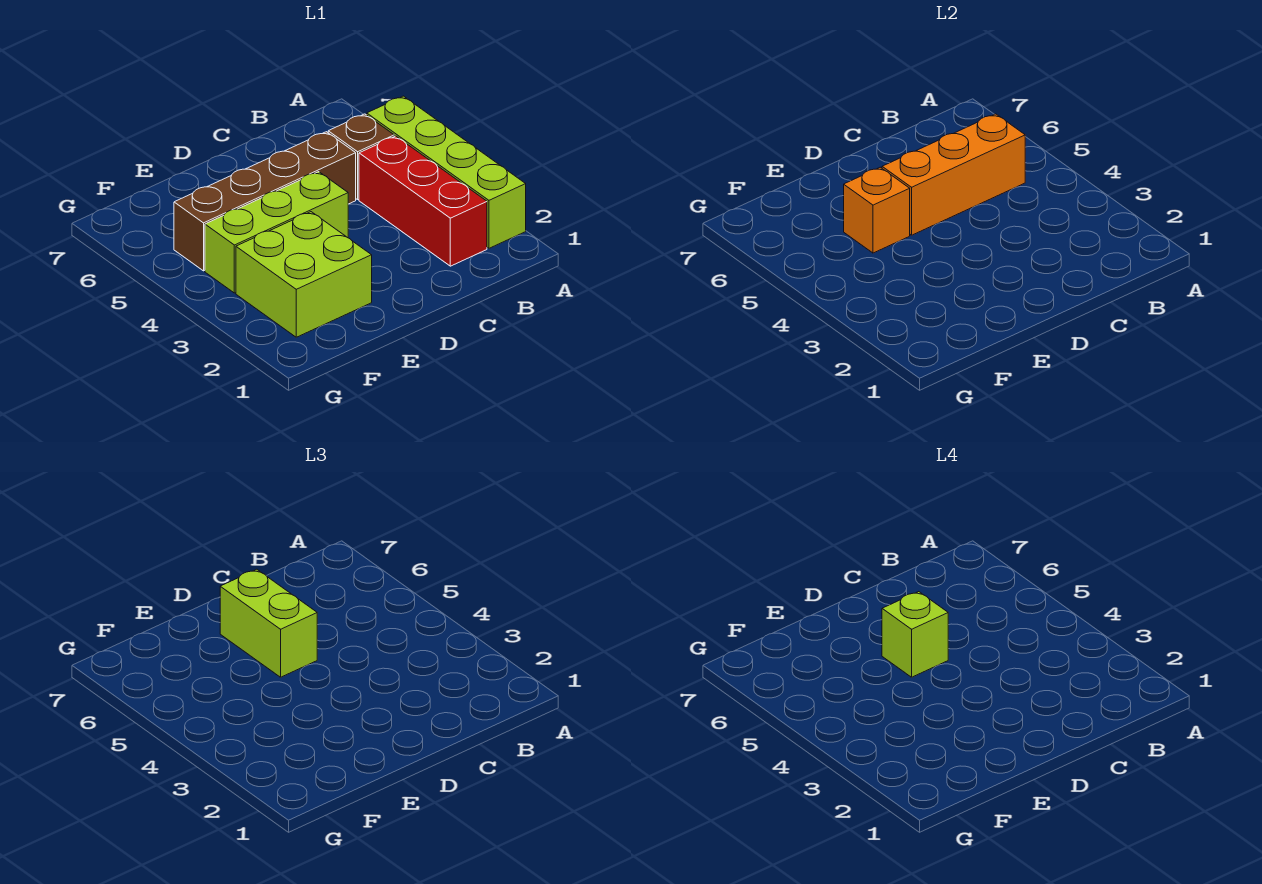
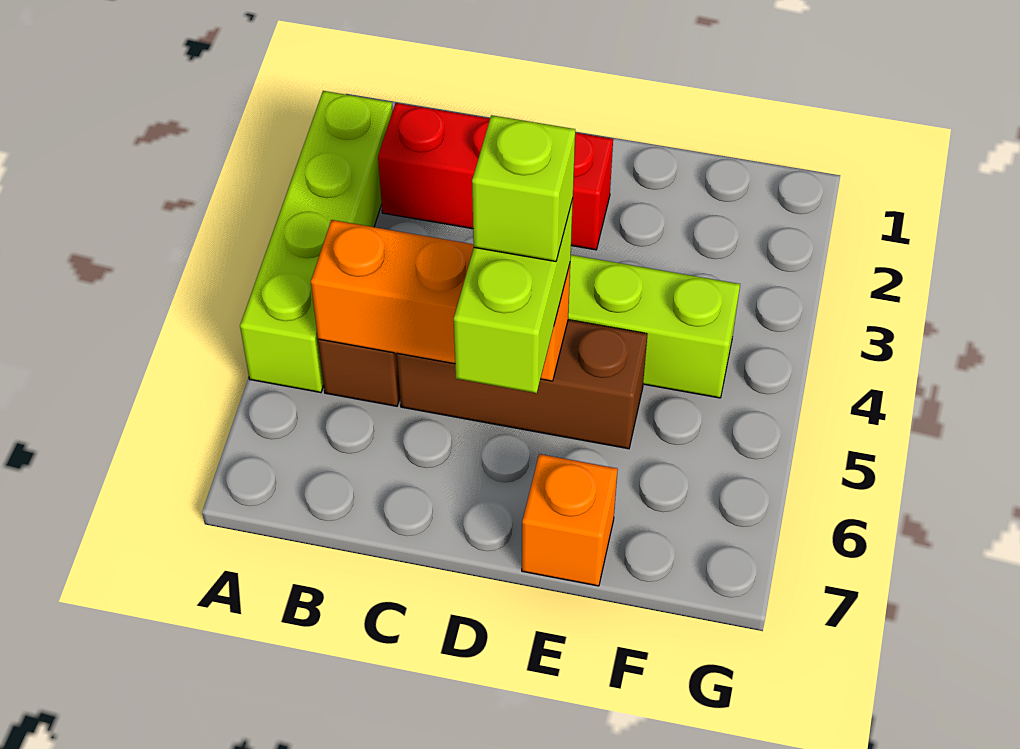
red brick B2:B4 level 1 -> red brick B2:D2 level 1
brown brick C5:F5 level 1 -> brown brick C5:E5 level 1
lime brick E2:F3 level 1 -> none
orange brick E5 level 2 -> orange brick E7 level 1

